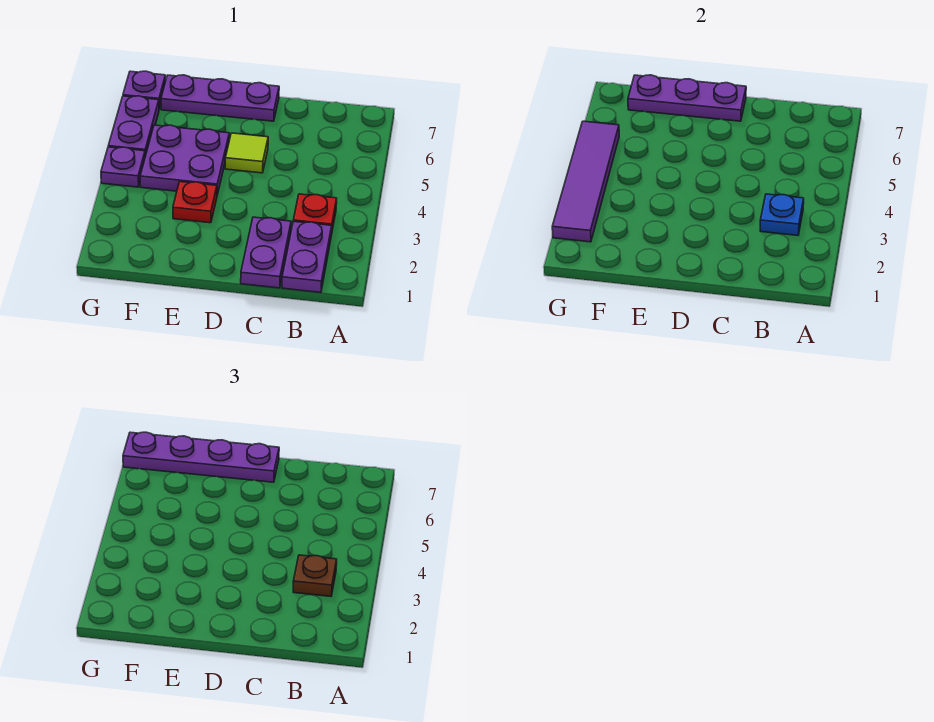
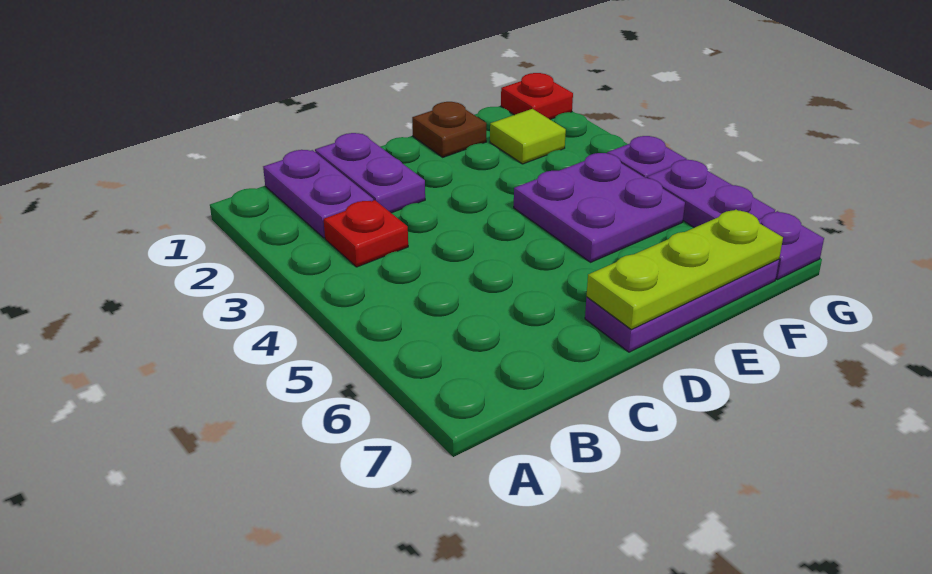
blue plate B3 level 2 -> none
brown plate B3 level 3 -> brown plate E1 level 1
lime tile D5 level 1 -> lime tile F2 level 1
purple plate D7:F7 level 2 -> lime plate D7:F7 level 2
purple plate D7:G7 level 3 -> none
red plate E3 level 1 -> red plate G1 level 1
purple tile G2:G5 level 2 -> none

